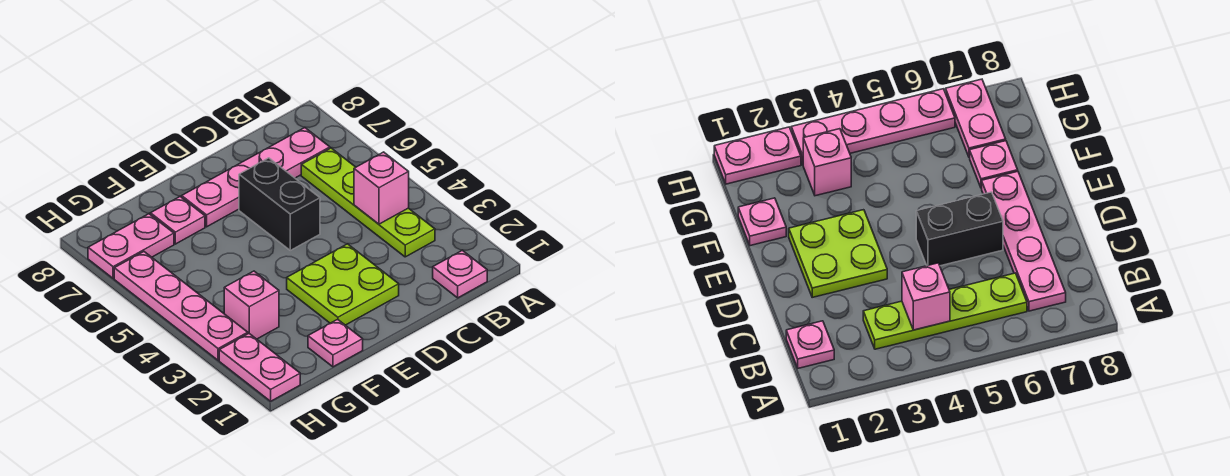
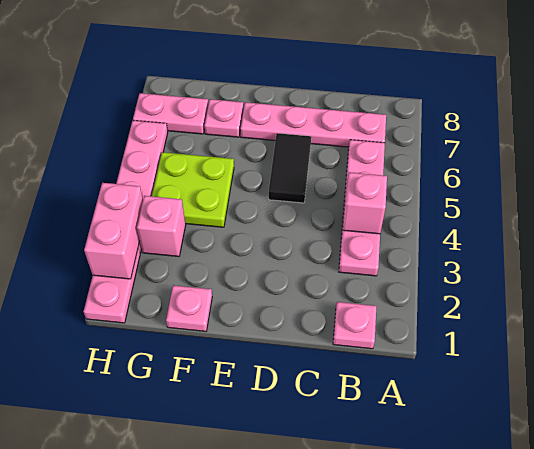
lime plate B3:B6 level 1 -> pink plate B3:B6 level 1
lime plate D2:E3 level 1 -> lime plate F4:G5 level 1
black brick D5:D6 level 1 -> black tile D5:D6 level 1
none -> pink brick H2:H3 level 2

